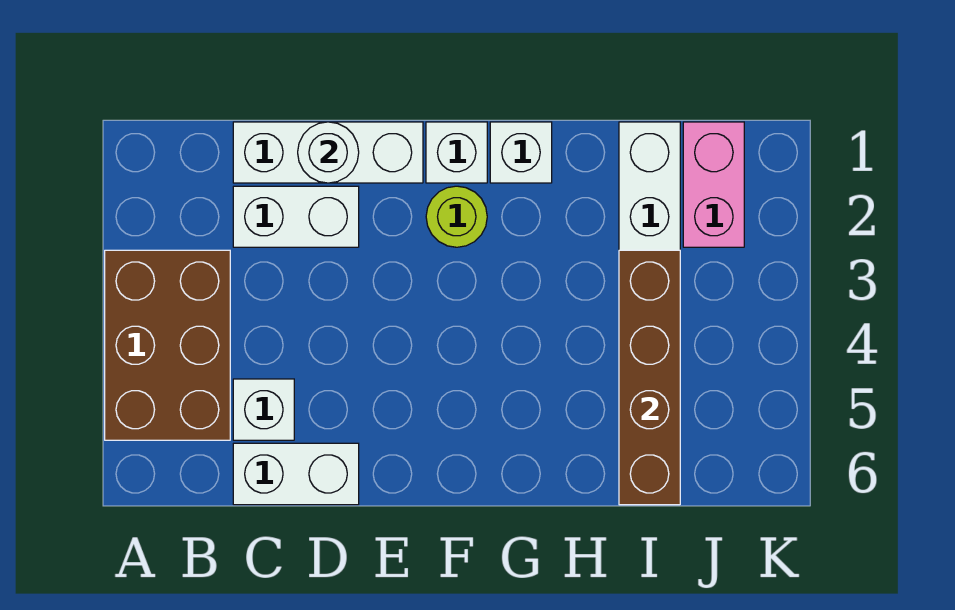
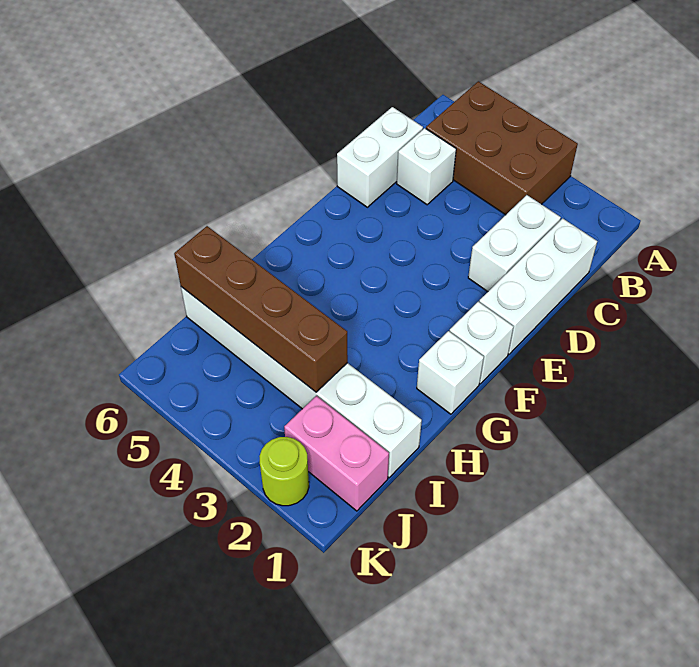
white round brick D1 level 2 -> none
lime round brick F2 level 1 -> lime round brick K2 level 1

